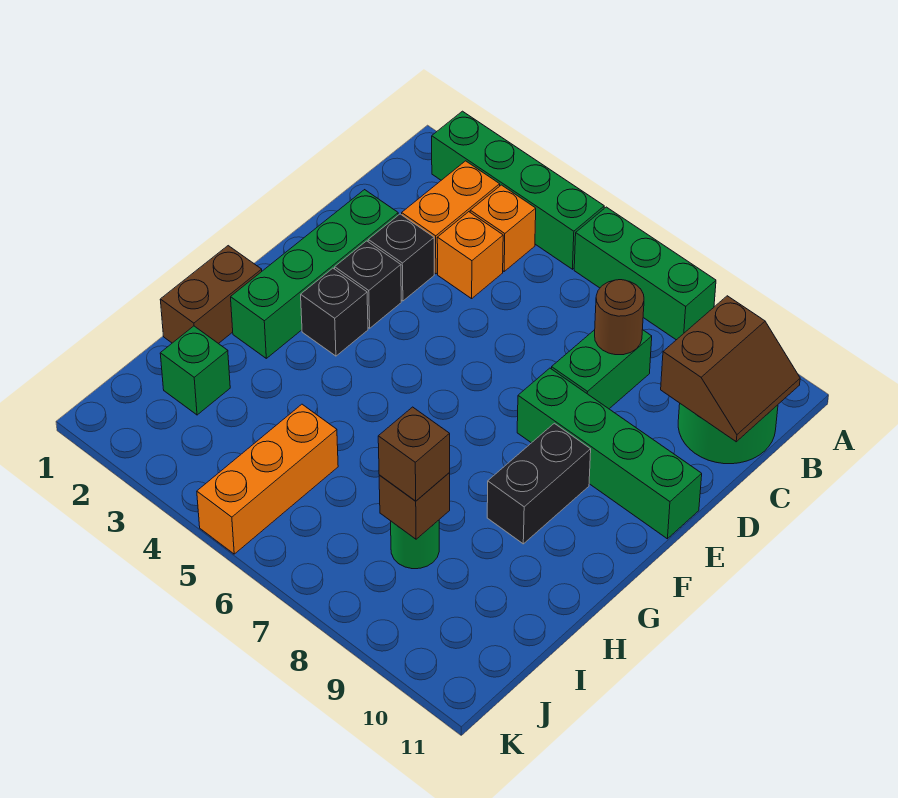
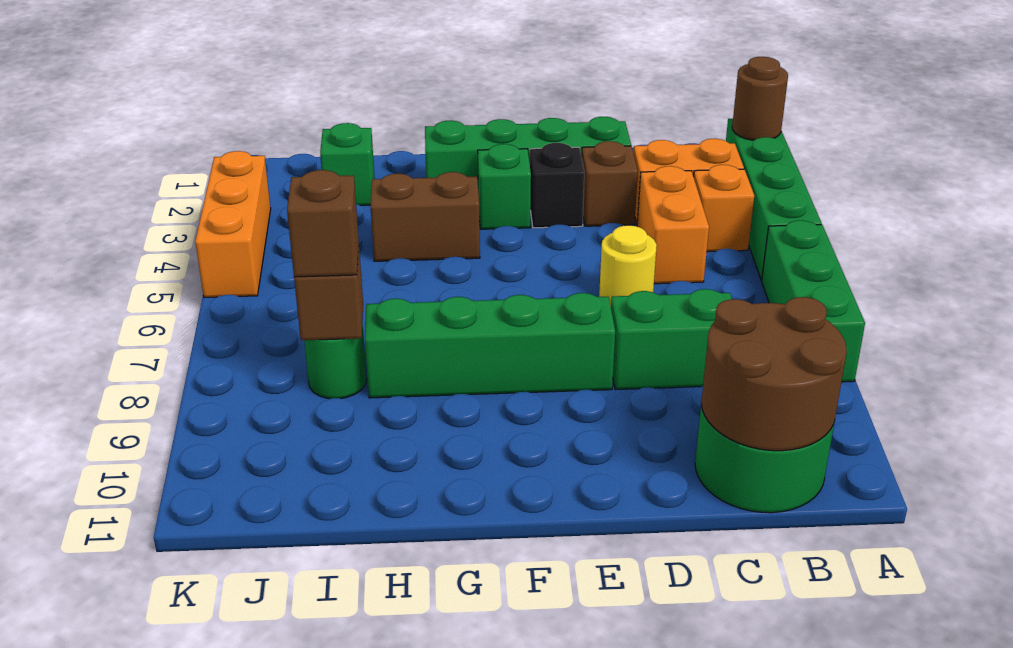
brown slope B10:C11 level 2 top 10 -> brown round brick B10:C11 level 2
orange brick C4 level 1 -> orange brick C4:C5 level 1
brown round brick C8 level 2 -> brown round brick A2 level 2
black brick D3 level 1 -> brown brick D3 level 1
none -> yellow round brick D6 level 1
green brick E8:E11 level 1 -> green brick E8:H8 level 1
black brick F3 level 1 -> green brick F3 level 1
black brick F9:G9 level 1 -> none
brown brick G1:H1 level 1 -> brown brick G4:H4 level 1
orange brick I5:K5 level 1 -> orange brick K3:K5 level 1

